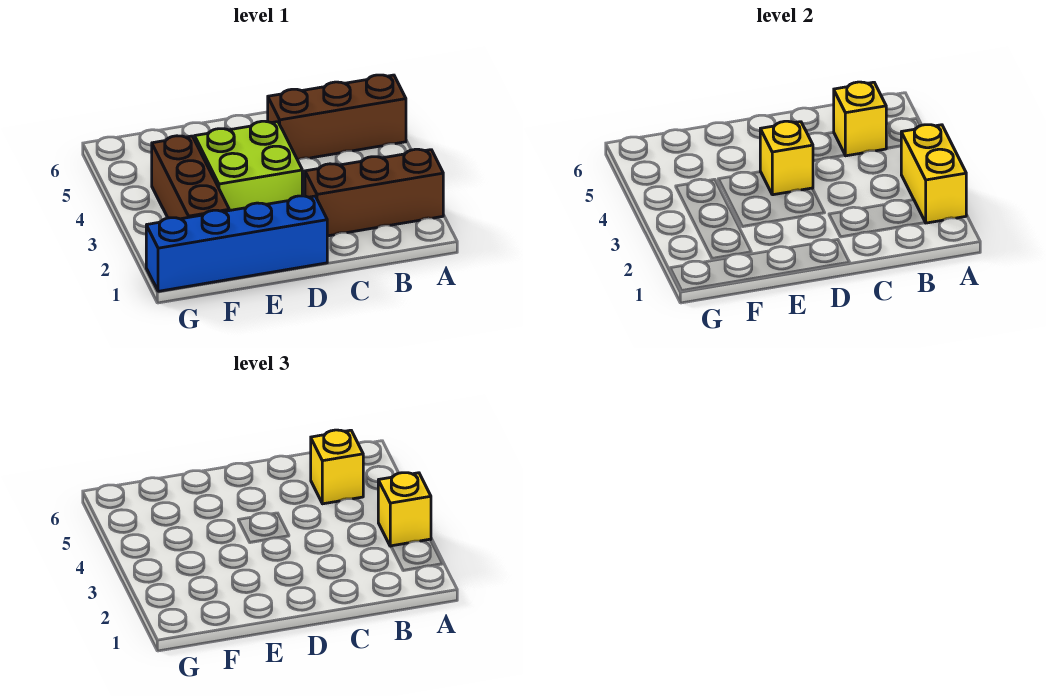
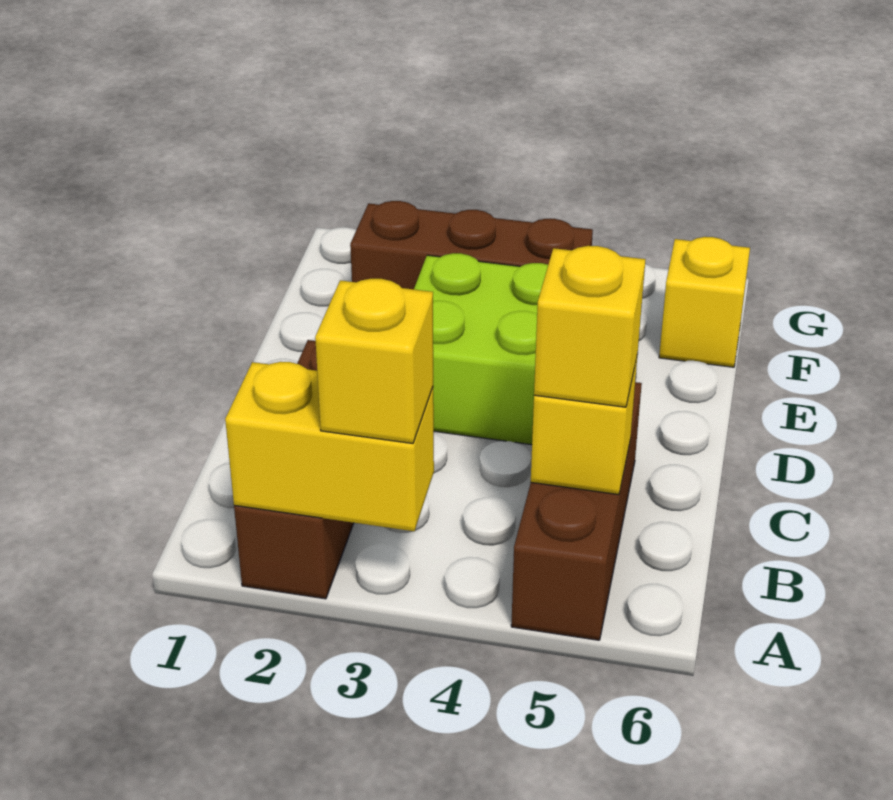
blue brick D1:G1 level 1 -> none
yellow brick D4 level 2 -> yellow brick F6 level 1

